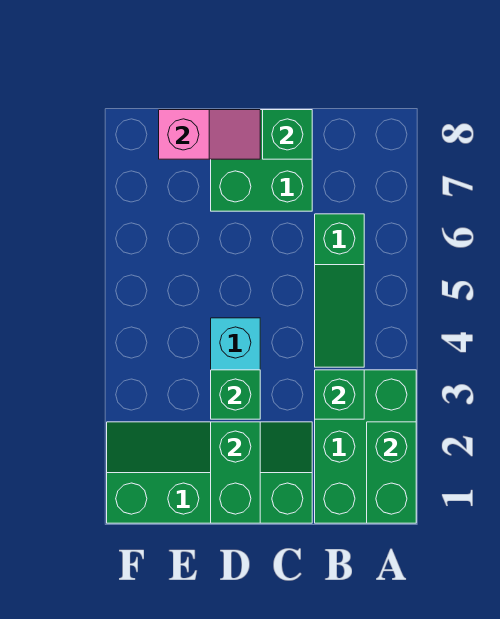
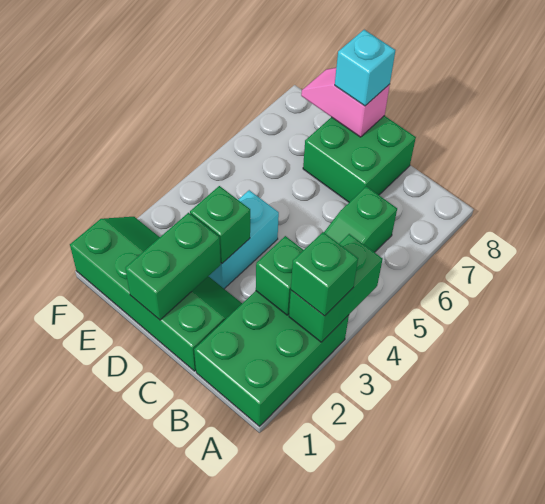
green brick A1:A2 level 2 -> green brick A3:A4 level 2
green brick C8 level 2 -> green brick A3 level 3
pink slope D8:E8 level 2 top E -> pink slope D8:E8 level 2 top D
none -> cyan brick D8 level 3

